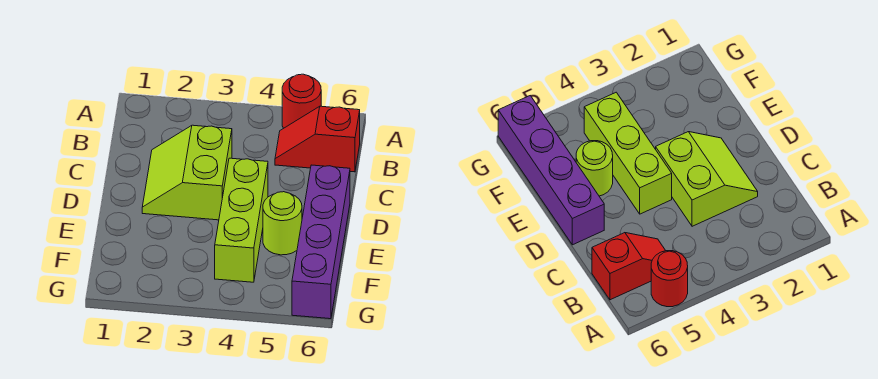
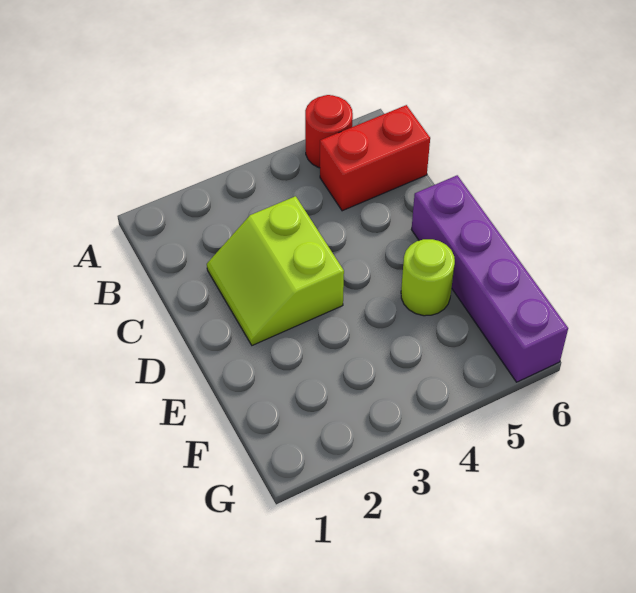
red slope B5:B6 level 1 top 6 -> red brick B5:B6 level 1
lime brick D4:F4 level 1 -> none

